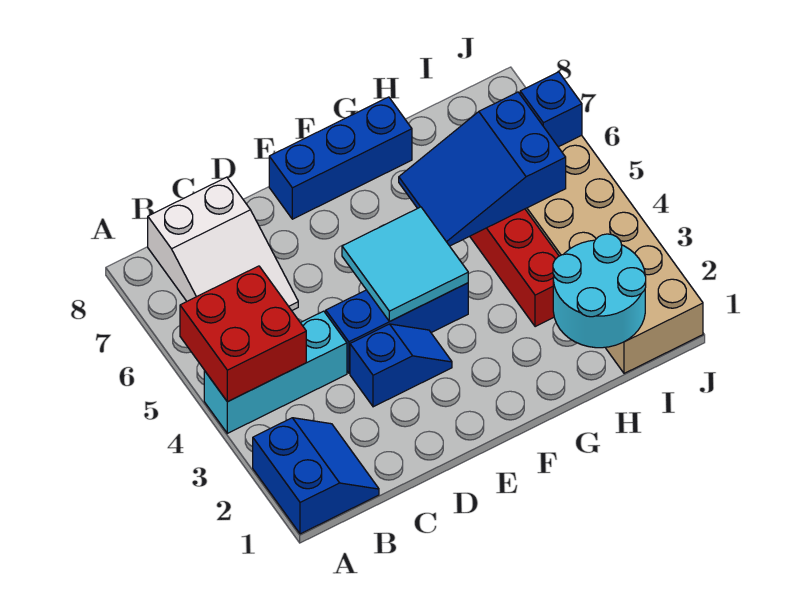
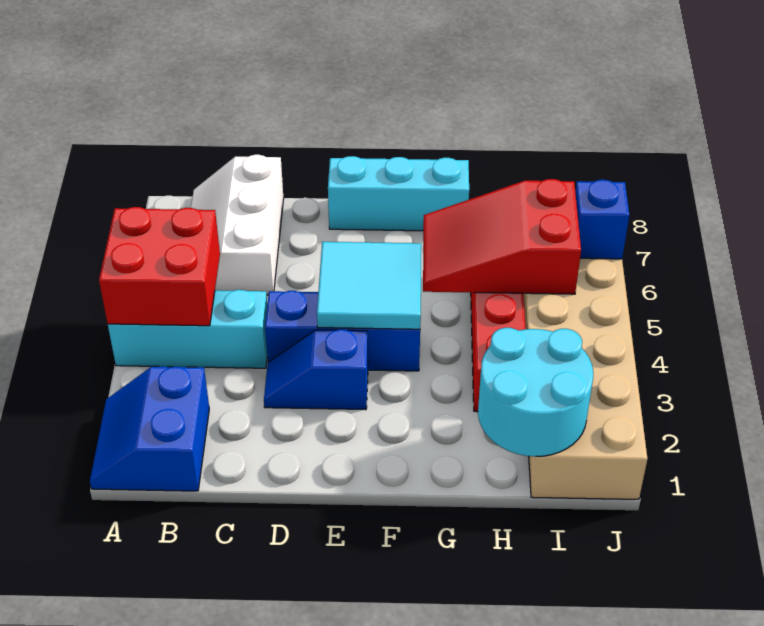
blue slope A1:B2 level 1 top A -> blue slope A1:B2 level 1 top B
white slope B6:C8 level 1 top 8 -> white slope B6:C8 level 1 top C
blue slope D3:E3 level 1 top D -> blue slope D3:E3 level 1 top E
blue brick E8:G8 level 1 -> cyan brick E8:G8 level 1
blue slope G5:I6 level 2 top I -> red slope G5:I6 level 2 top I

